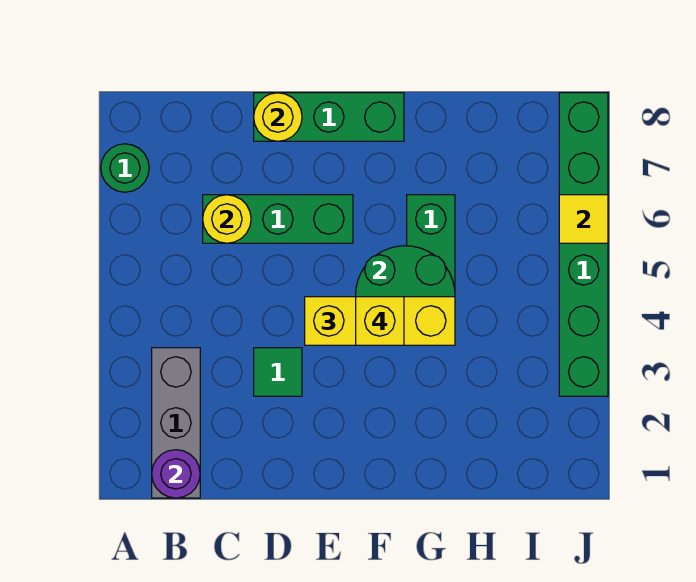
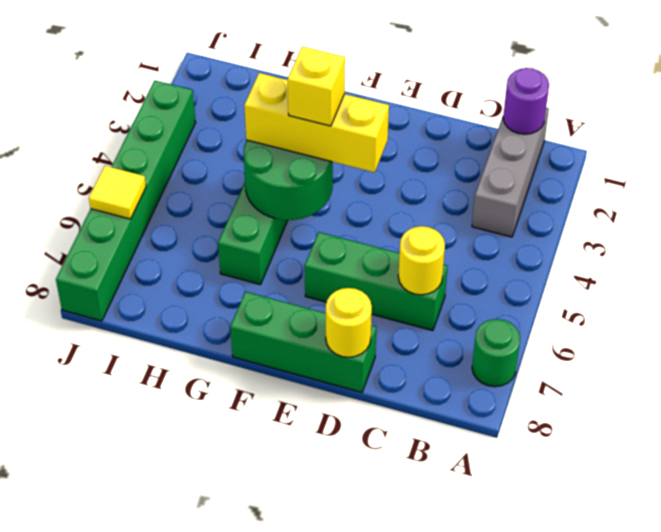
green tile D3 level 1 -> none

